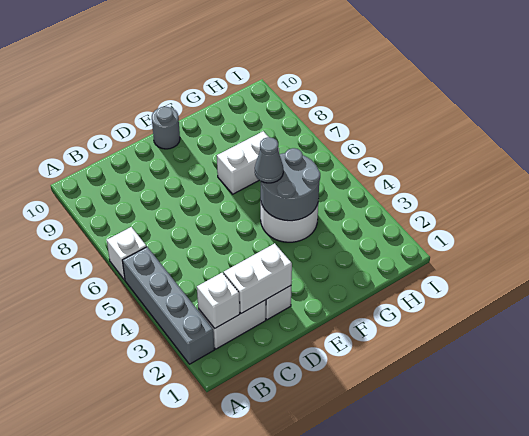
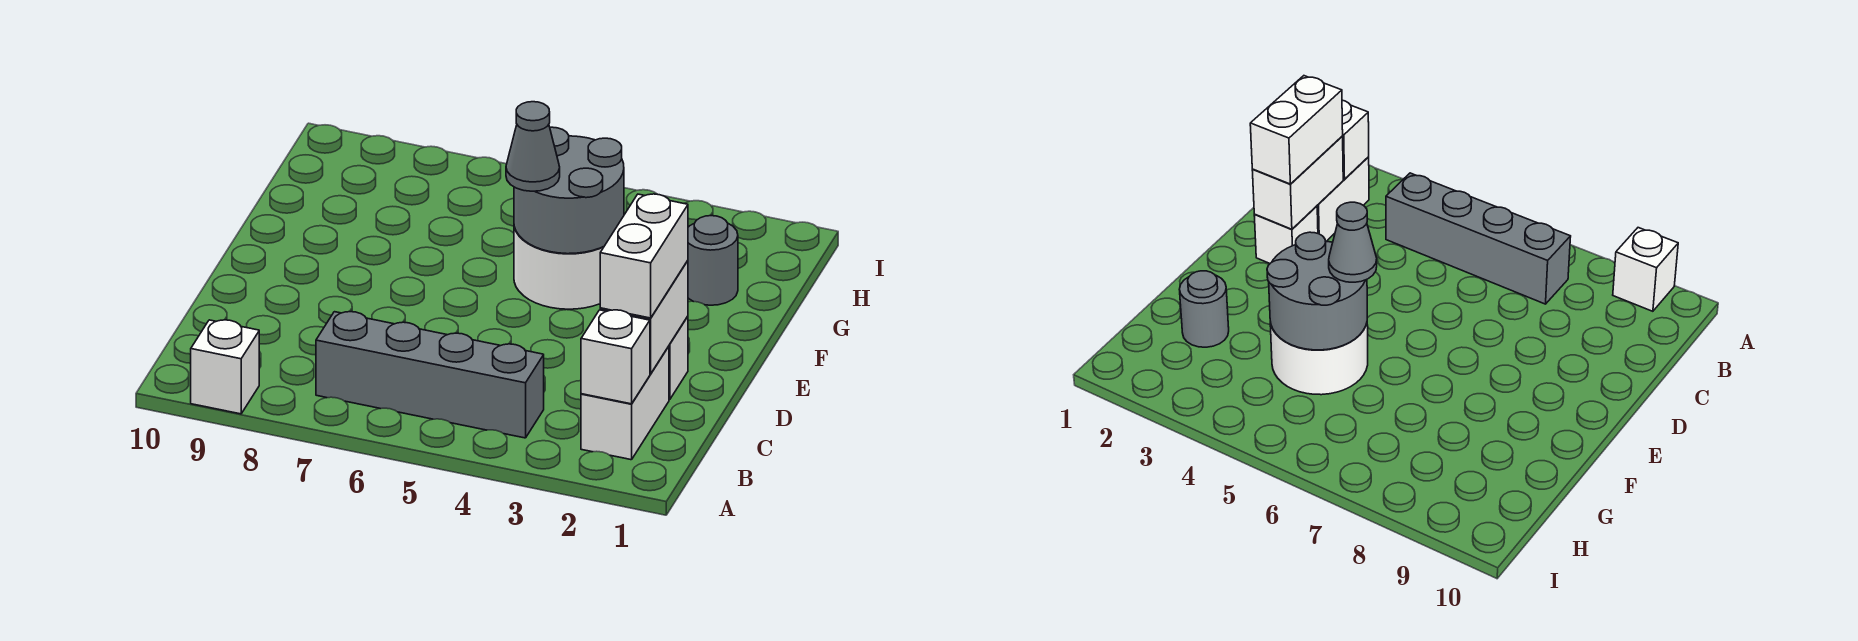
grey brick A2:A5 level 1 -> grey brick B4:B7 level 1
white brick A6 level 1 -> white brick A9 level 1
grey round brick E10 level 1 -> grey round brick G2 level 1
white brick F7:G7 level 1 -> white brick C2:D2 level 3

